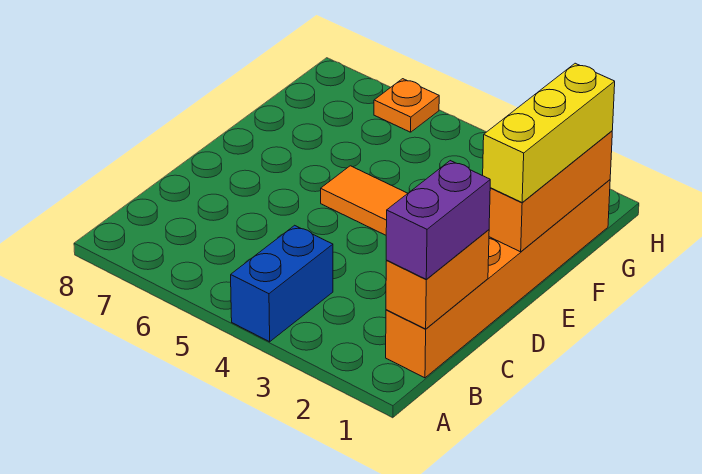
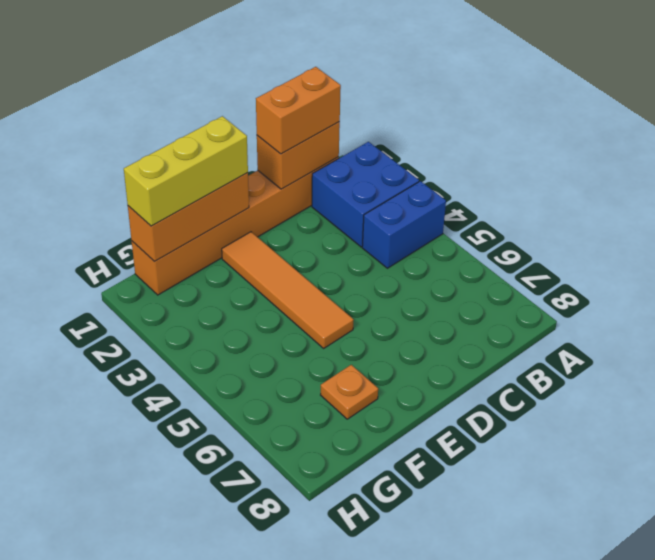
none -> blue brick A2:B3 level 1
purple brick B1:C1 level 3 -> orange brick B1:C1 level 3
orange plate H6 level 1 -> orange plate F7 level 1

